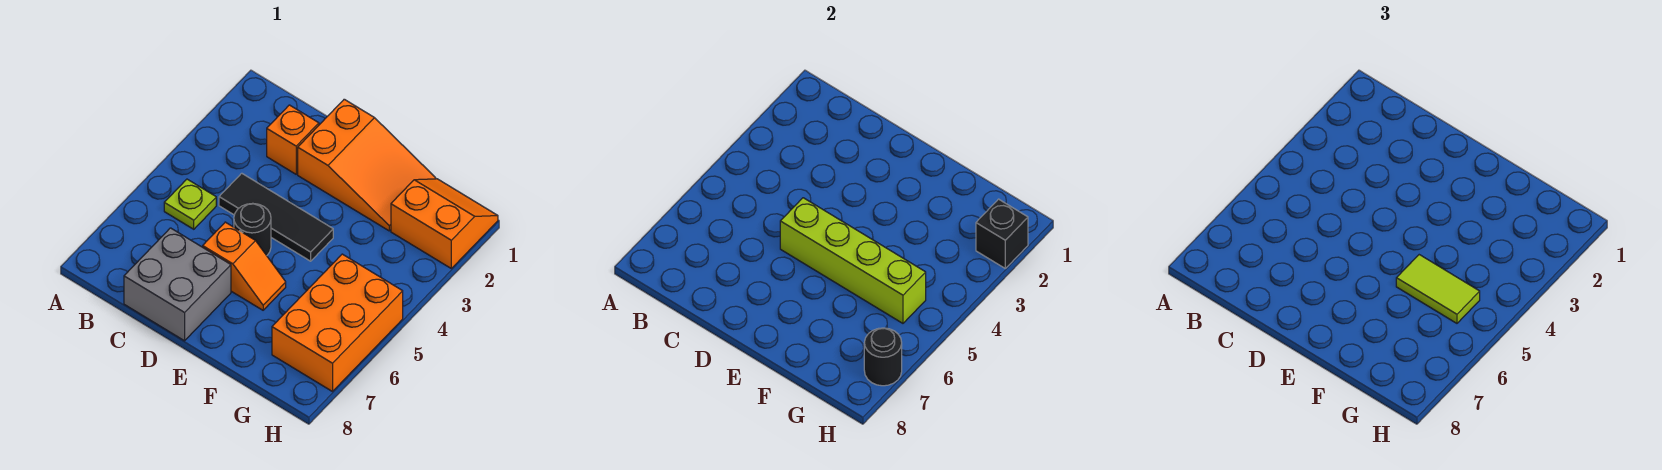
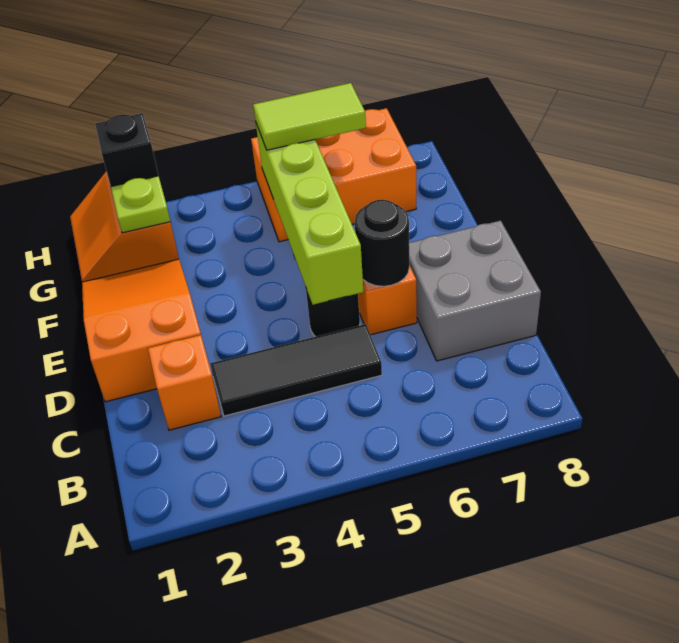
lime plate B5 level 1 -> lime plate G2 level 2
black tile C4:E4 level 1 -> black tile C3:C5 level 1
lime tile F5:G5 level 3 -> lime tile G5:G6 level 3
black round brick H7 level 2 -> black round brick D6 level 2

